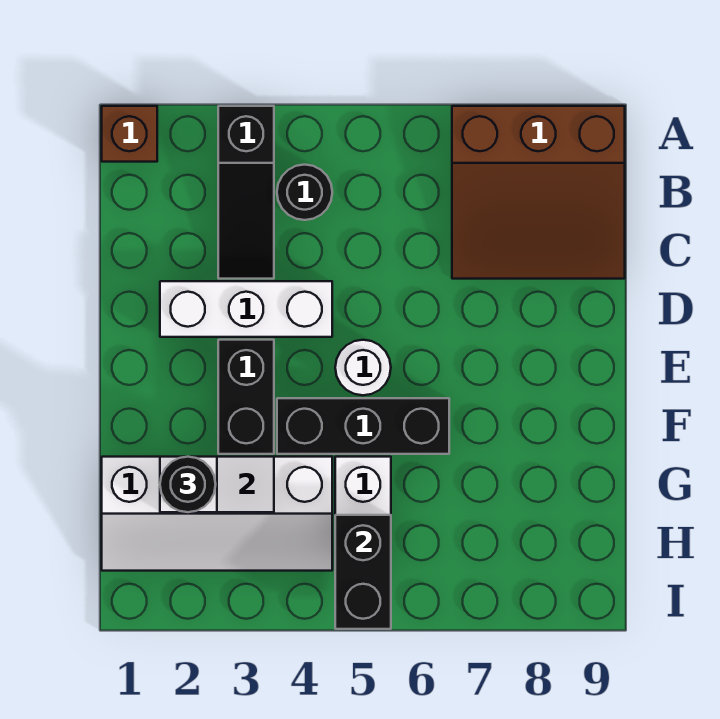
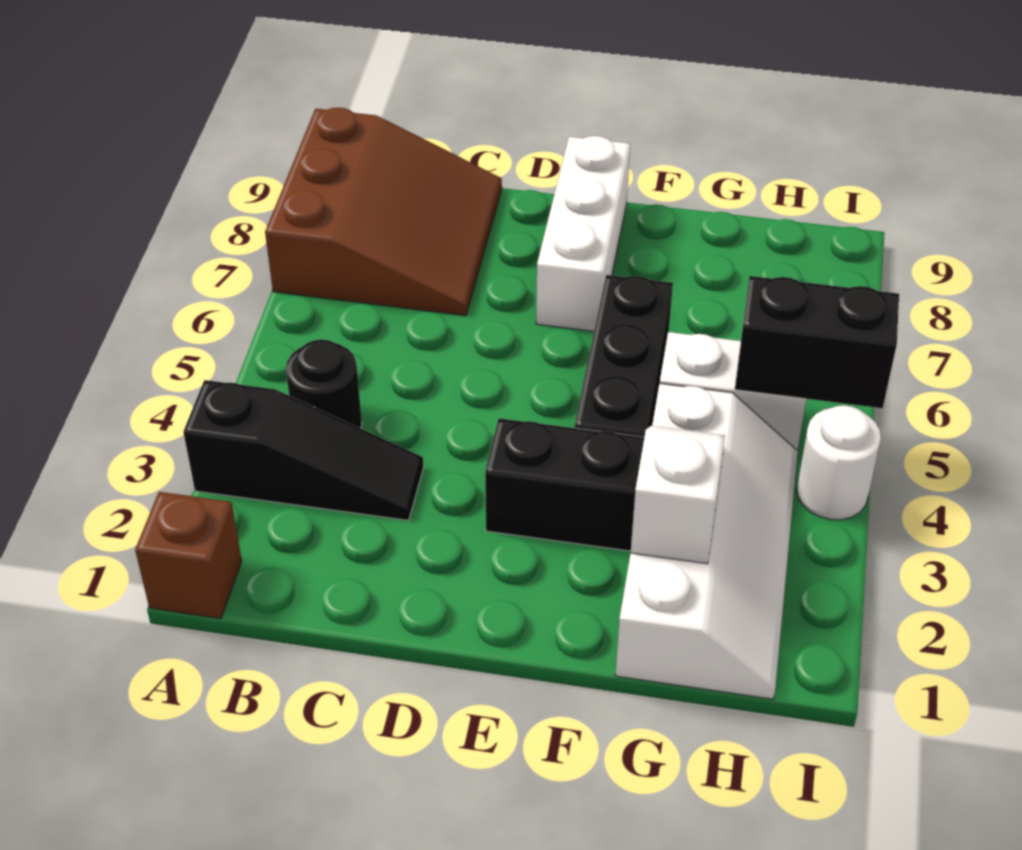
white brick D2:D4 level 1 -> white brick E7:E9 level 1
white round brick E5 level 1 -> white round brick I4 level 1
black round brick G2 level 3 -> none

